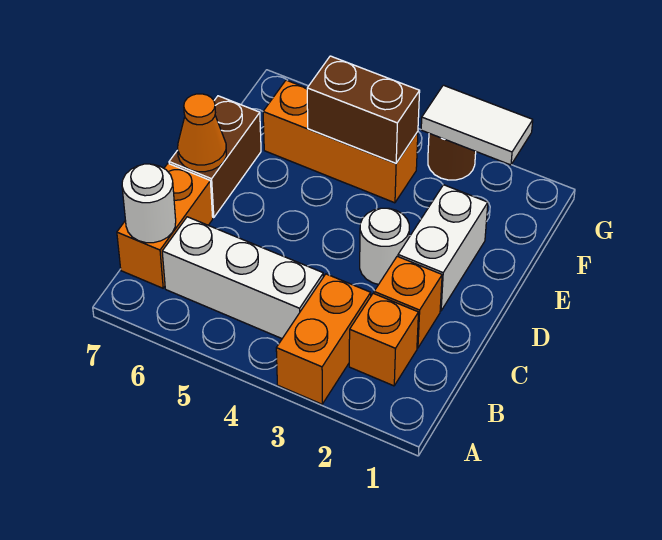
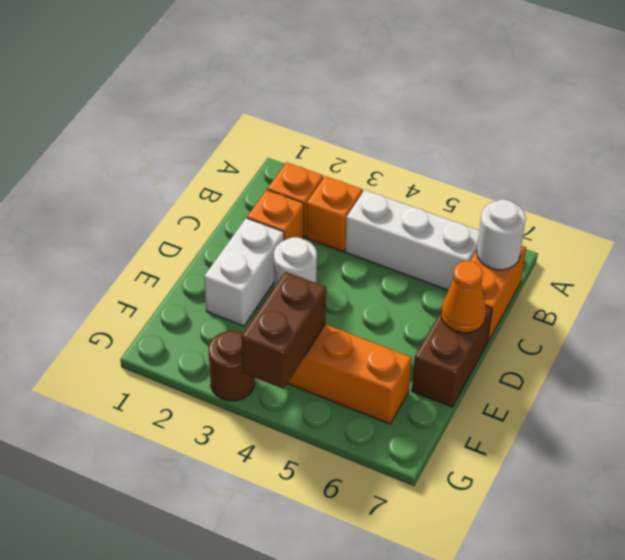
orange brick A3:B3 level 1 -> orange brick B3 level 1
brown brick F4:F5 level 2 -> brown brick F4:G4 level 2
white tile G2:G3 level 2 -> none

